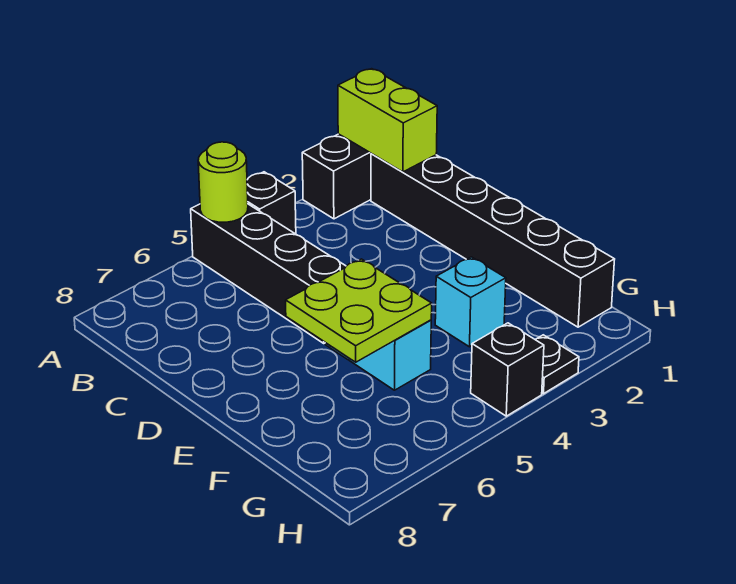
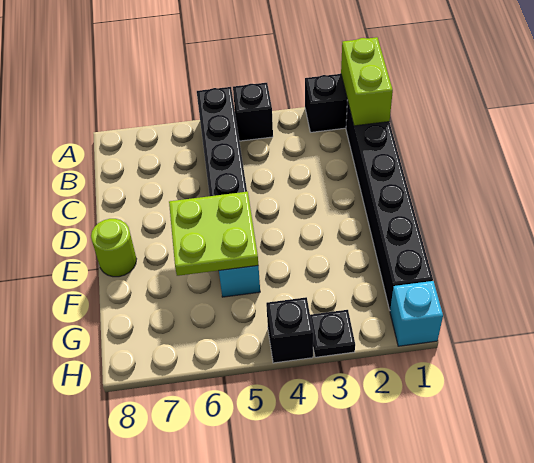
lime round brick A5 level 2 -> lime round brick E8 level 1
cyan brick F3 level 1 -> cyan brick H1 level 1

